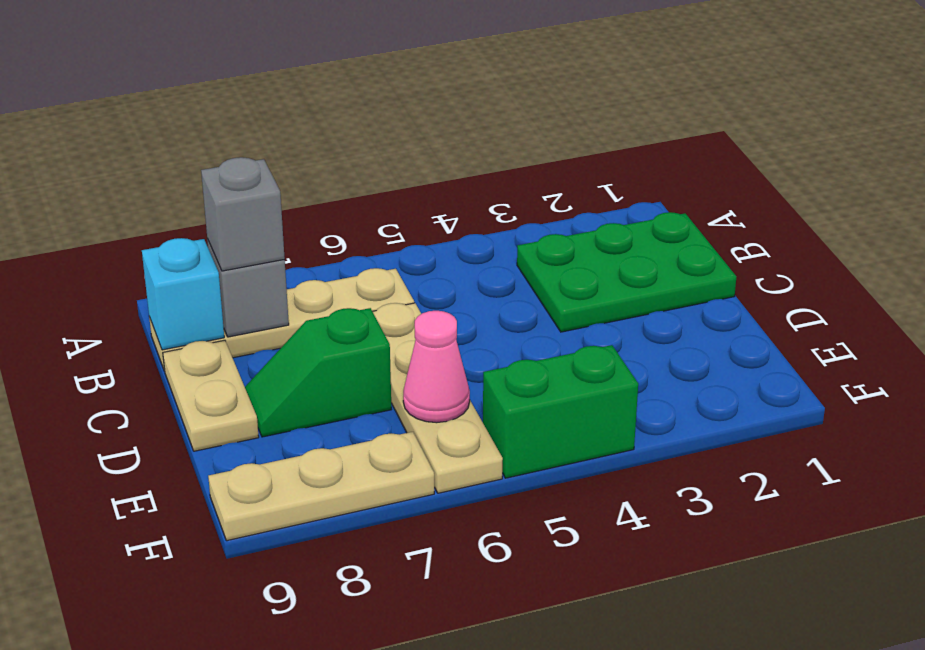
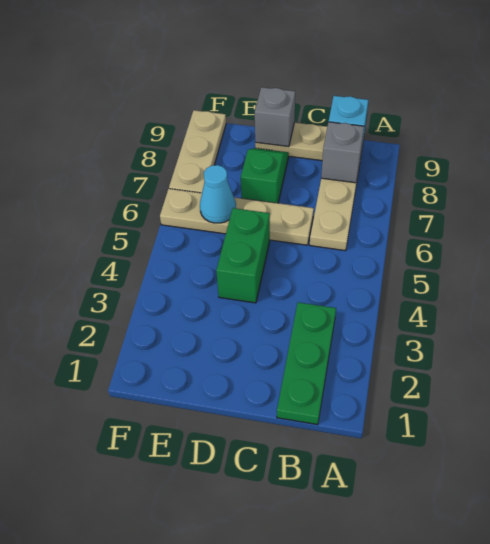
green plate B1:C3 level 1 -> green plate B1:B3 level 1
grey brick B8 level 3 -> grey brick D9 level 2
pink cone E6 level 2 -> cyan cone E6 level 2
green brick F4:F5 level 1 -> green brick D4:D5 level 1

